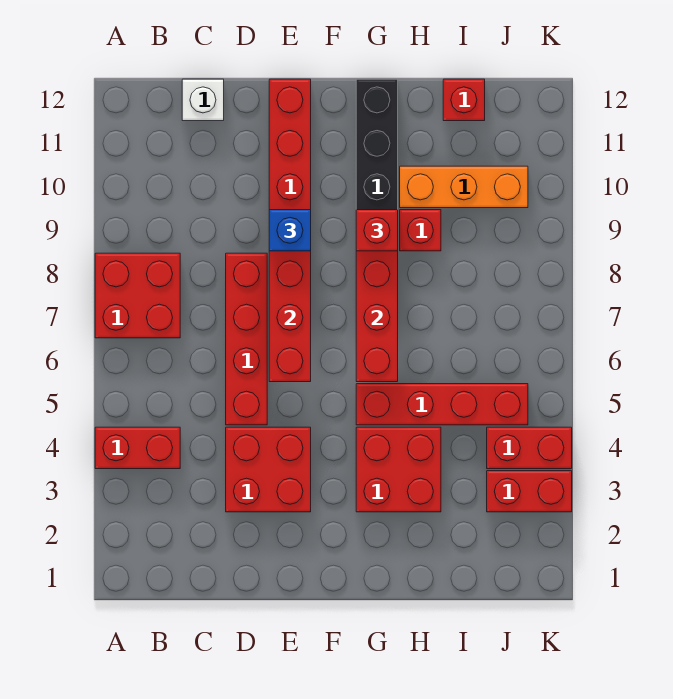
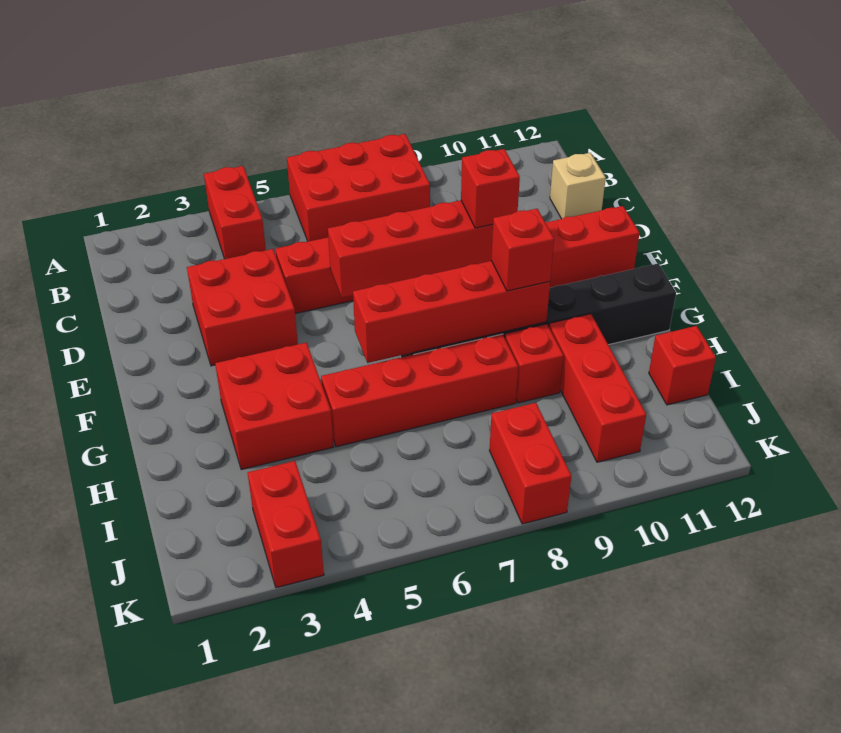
red brick A7:B8 level 1 -> red brick A6:B8 level 1
white brick C12 level 1 -> tan brick C12 level 1
blue brick E9 level 3 -> red brick E9 level 3
red brick G5:J5 level 1 -> red brick H5:H8 level 1
orange brick H10:J10 level 1 -> red brick H10:J10 level 1
red brick J4:K4 level 1 -> red brick J8:K8 level 1

